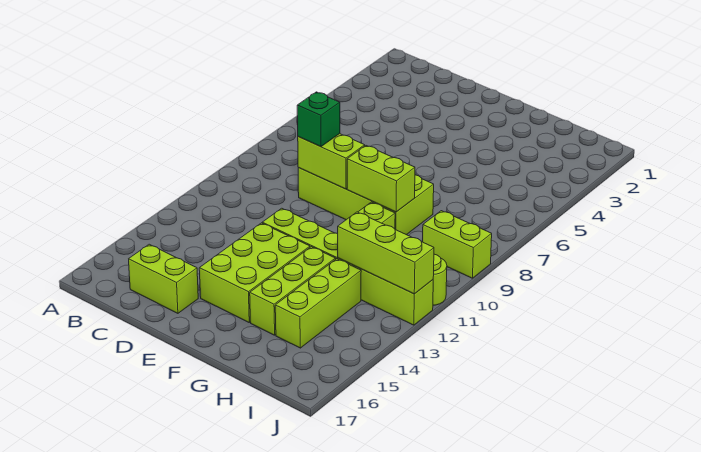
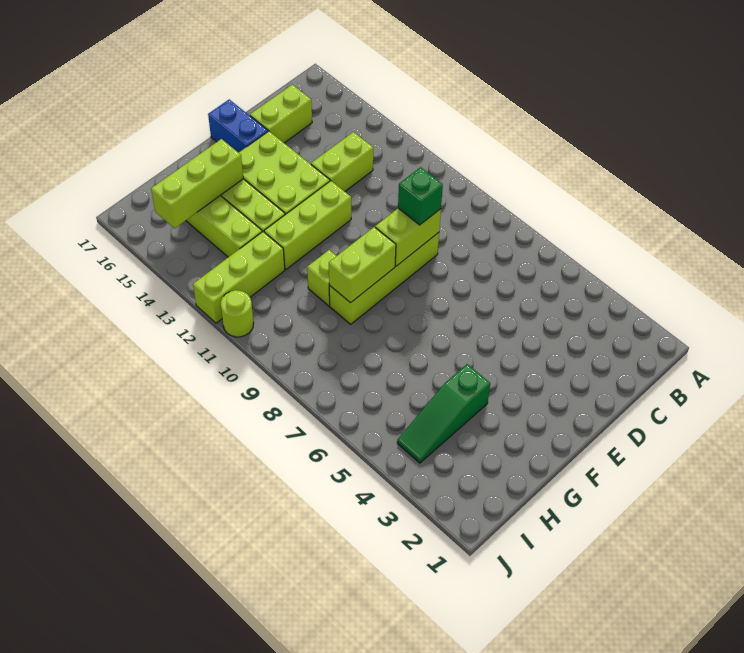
lime brick D8:G9 level 1 -> lime brick D9:G9 level 1
none -> blue brick E16:E17 level 1
none -> green slope G4:I4 level 1 top G
lime brick H12:J12 level 2 -> lime brick G15:I15 level 2
lime brick I9:J9 level 1 -> lime brick C13:D13 level 1

